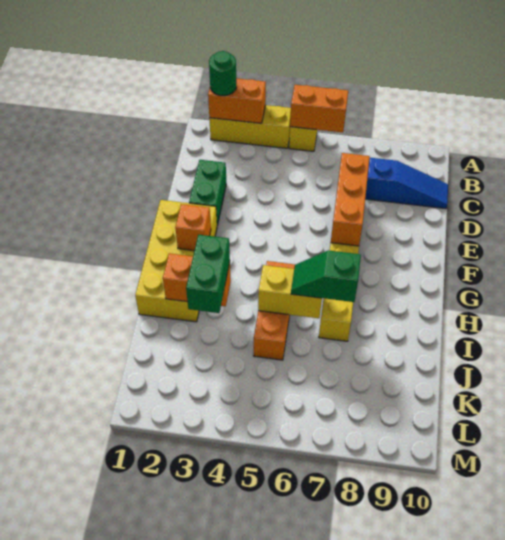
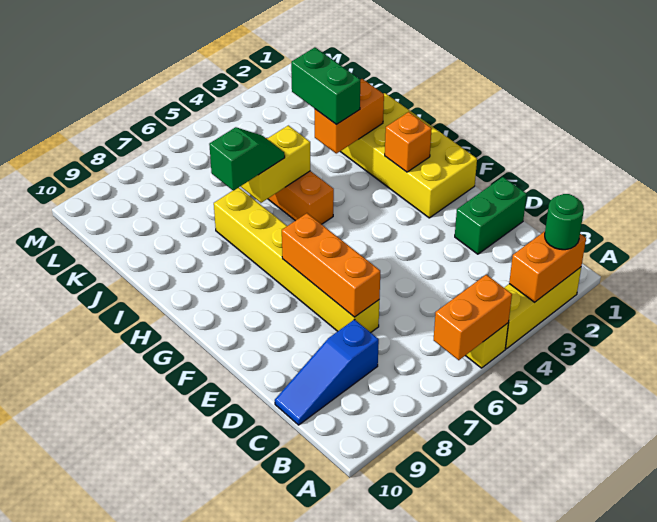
green brick D2:E2 level 1 -> green brick D1:D2 level 1

